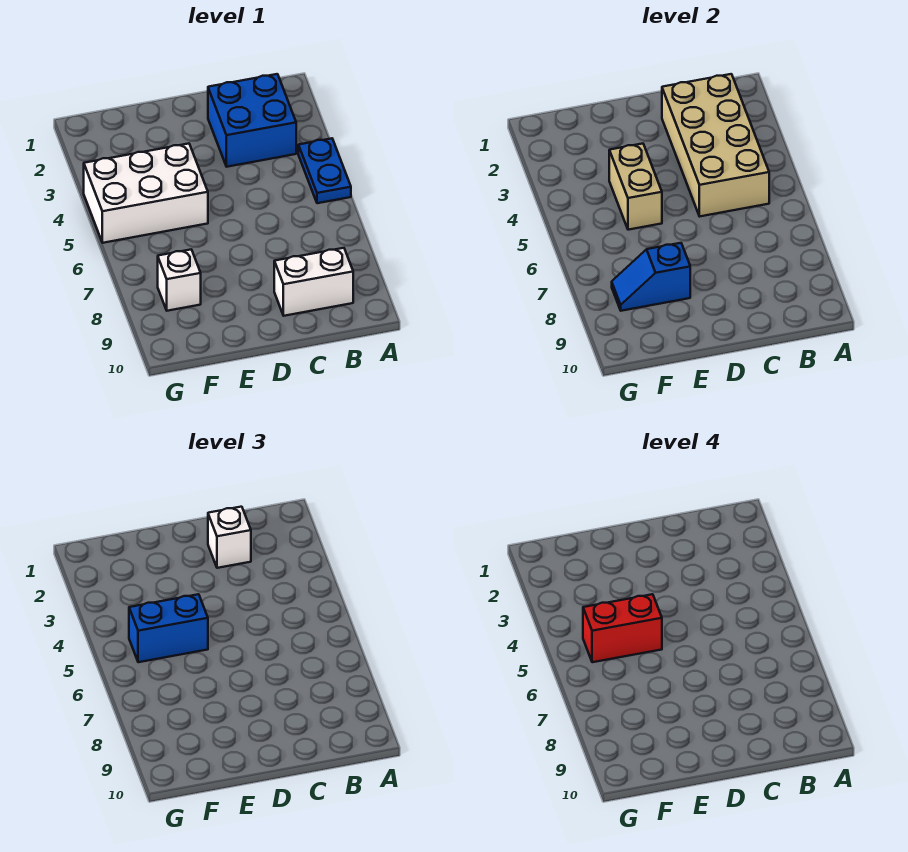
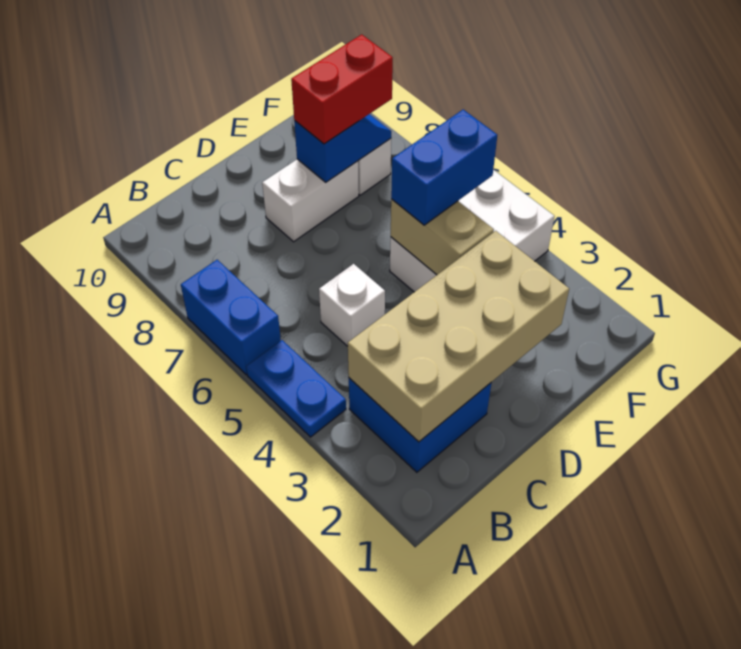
none -> blue brick A6:A7 level 1
tan brick B2:C5 level 2 -> tan brick B2:E3 level 2
white brick B9:C9 level 1 -> white brick D8:E8 level 1
white brick C2 level 3 -> white brick C5 level 1
red brick E5:F5 level 4 -> red brick E8:F8 level 3

